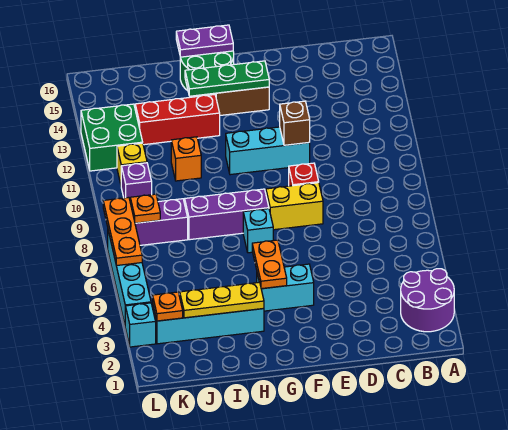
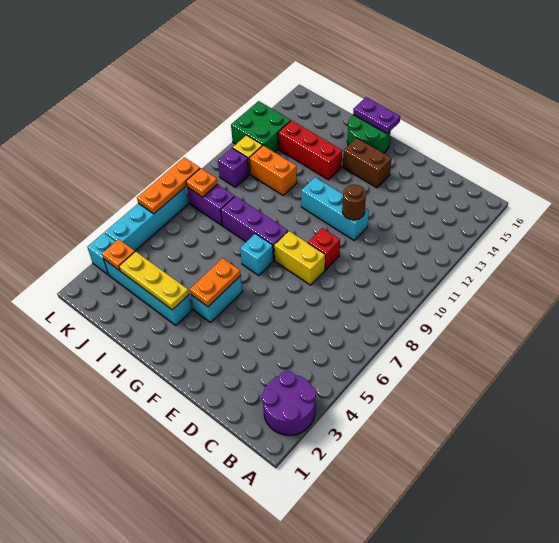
brown brick E11 level 2 -> brown round brick E11 level 2
cyan brick F4:G4 level 1 -> cyan brick G4:G5 level 1
green plate F14:H14 level 2 -> none
orange brick I11 level 1 -> orange brick I11:J11 level 1

